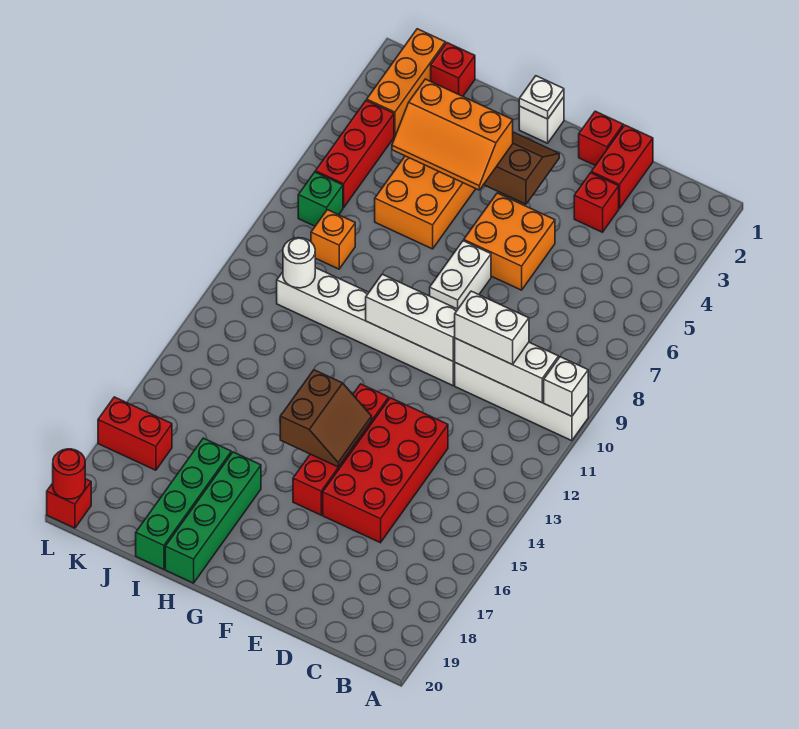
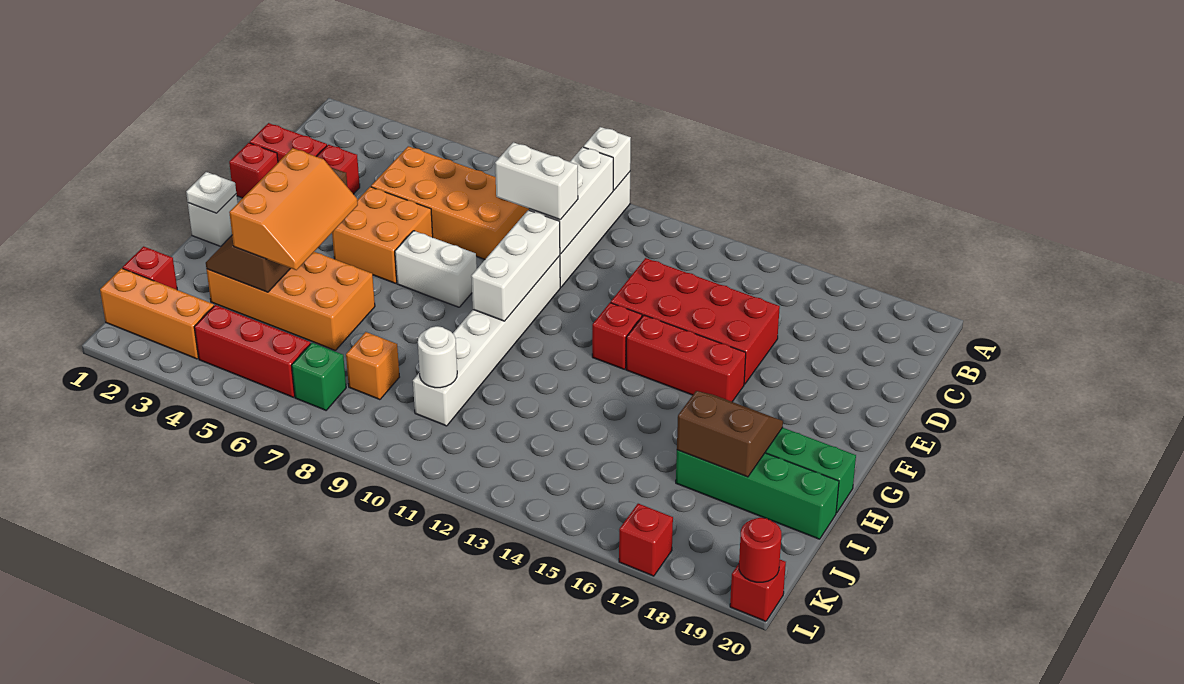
none -> orange brick C5:D8 level 1
white brick C10:D10 level 3 -> white brick D9:D10 level 3
brown slope F14:G15 level 2 top G -> brown slope H17:I18 level 2 top I
red brick K17:L17 level 1 -> red brick L17 level 1

